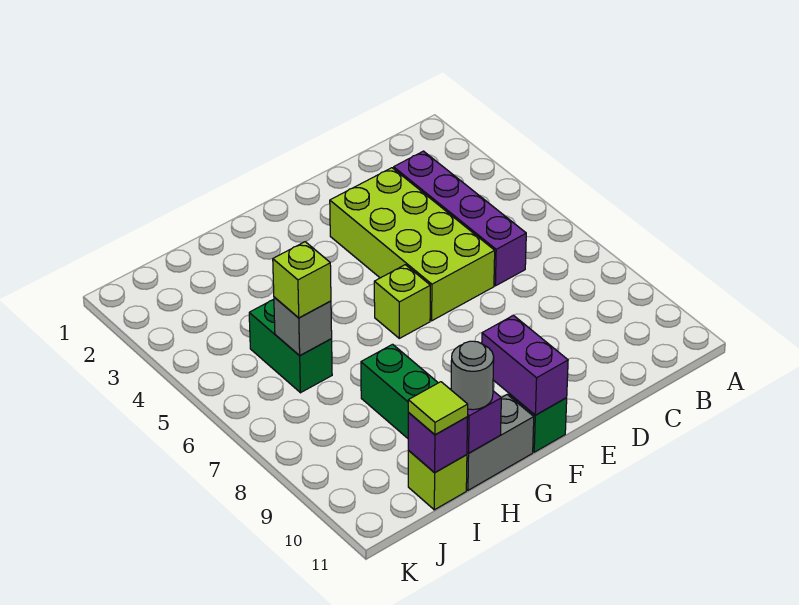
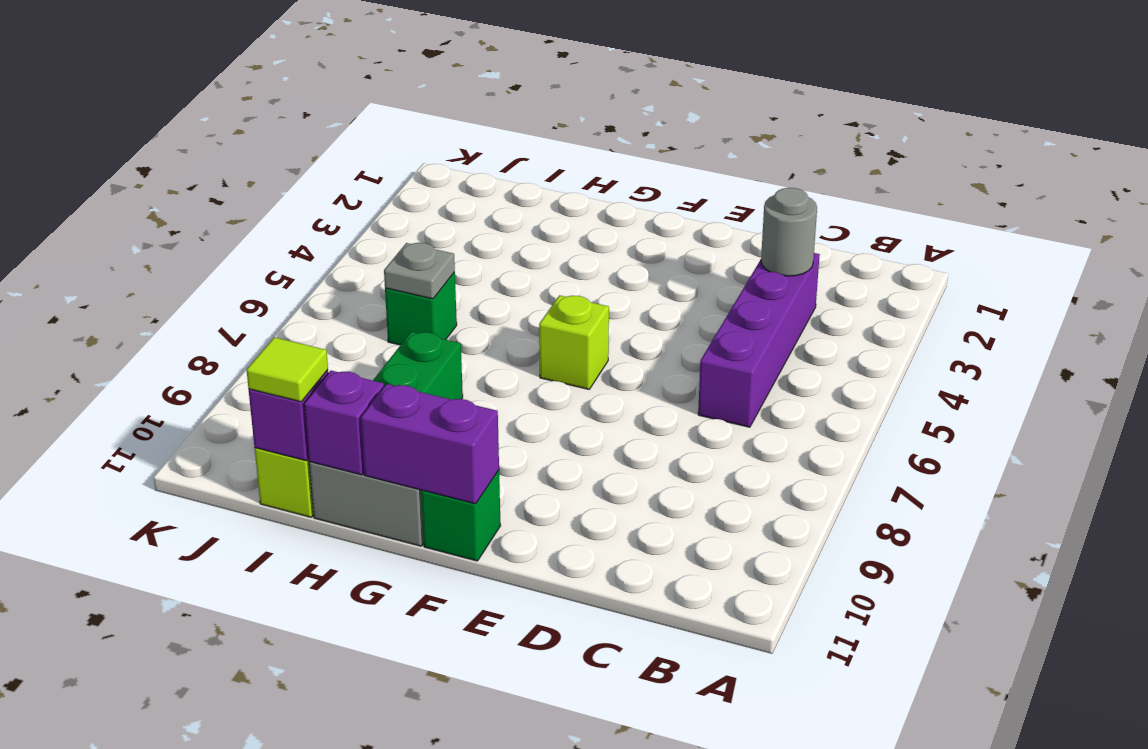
lime brick D3:E6 level 1 -> none
purple brick F10:F11 level 2 -> purple brick F11:G11 level 2
grey round brick H11 level 3 -> grey round brick C3 level 2
green brick I5:I6 level 1 -> green brick I6 level 1
grey brick I6 level 2 -> grey plate I6 level 2
lime brick I6 level 3 -> none

